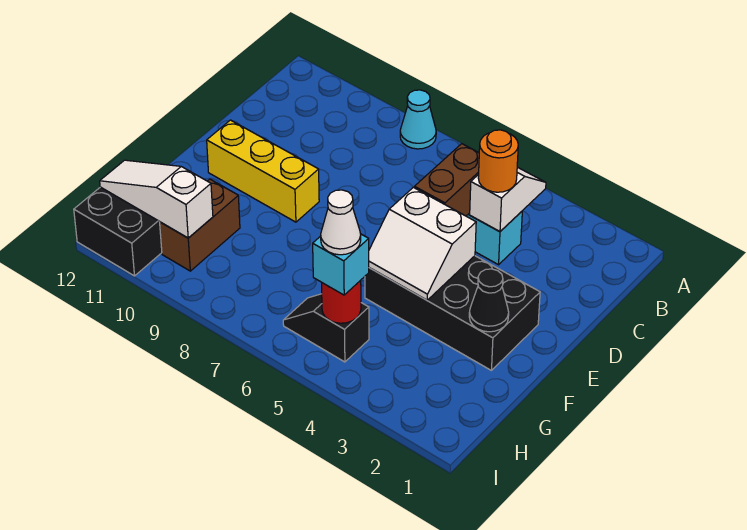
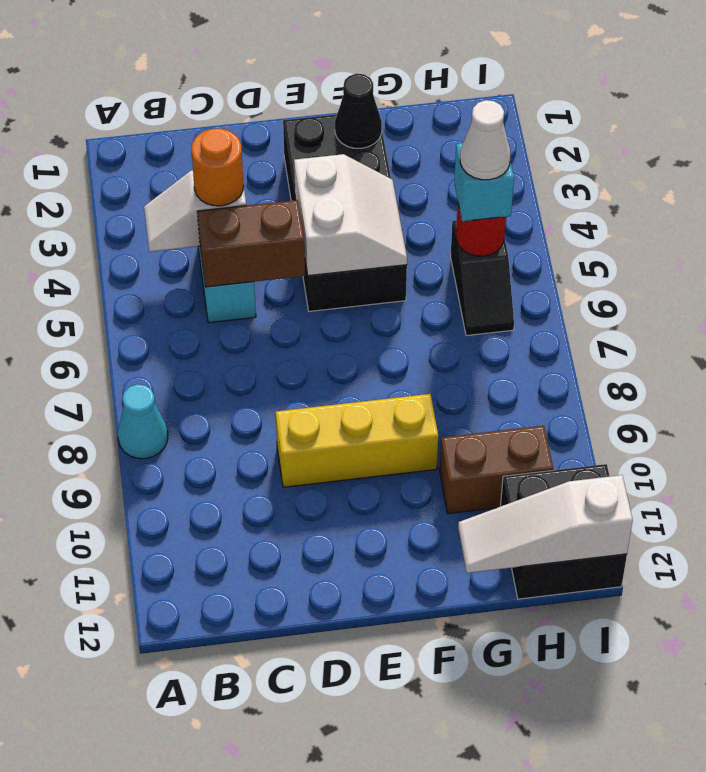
yellow brick E9:E11 level 1 -> yellow brick D9:F9 level 1
white slope H10:H12 level 2 top 10 -> white slope G12:I12 level 2 top I

